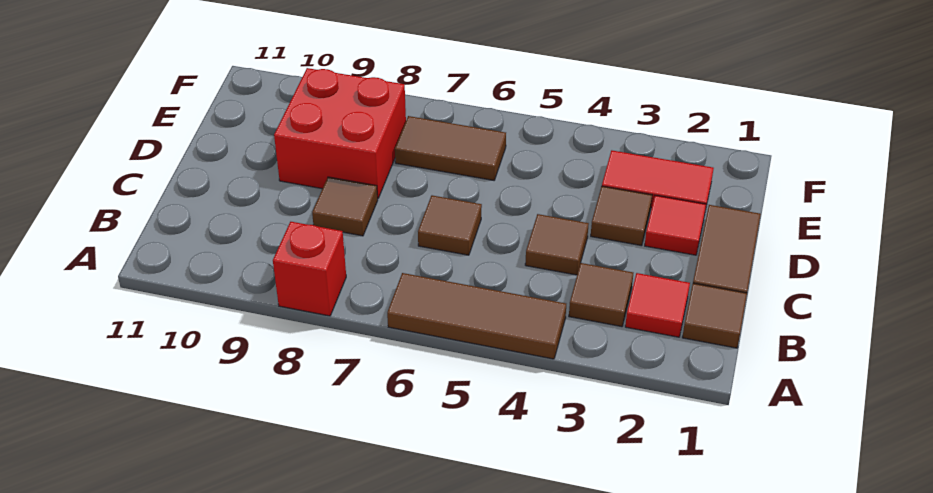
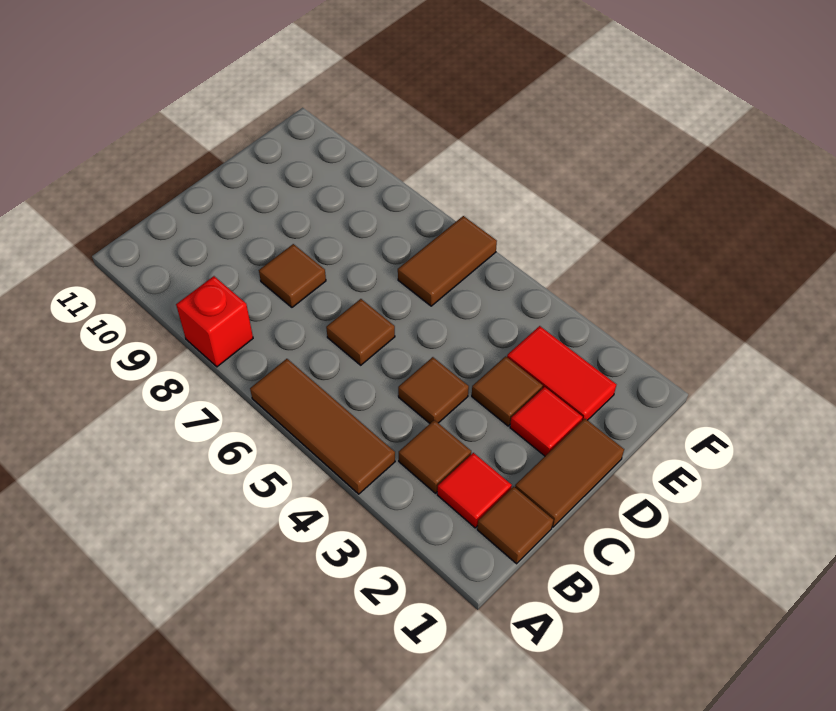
red brick D8:E9 level 1 -> none
brown tile E6:E7 level 1 -> brown tile E6:F6 level 1

